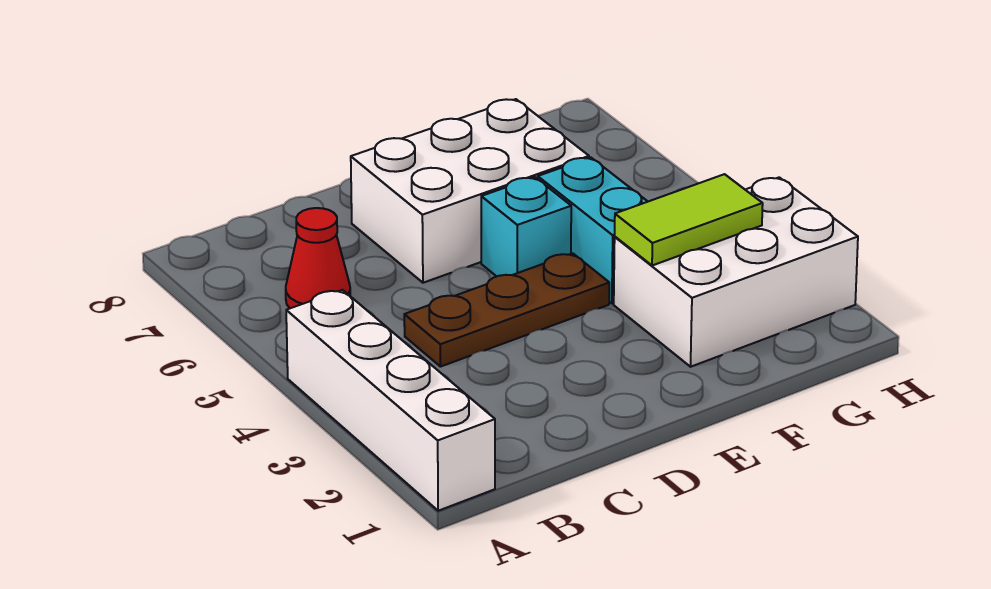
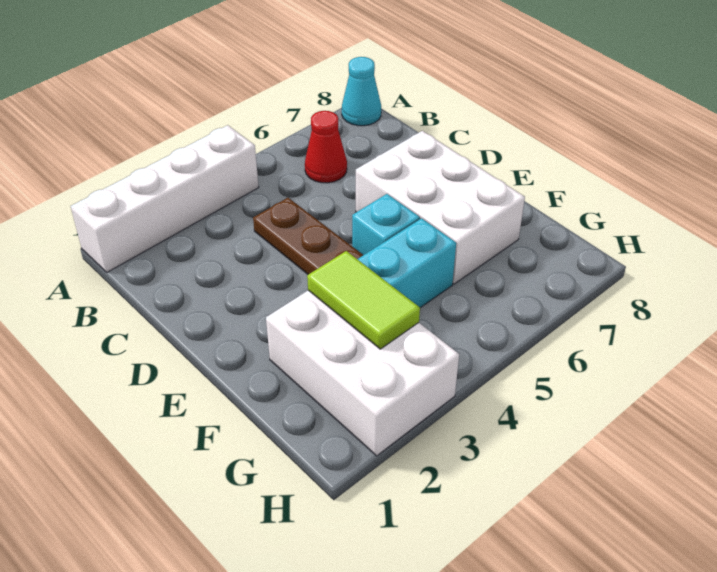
none -> cyan cone A8 level 1

